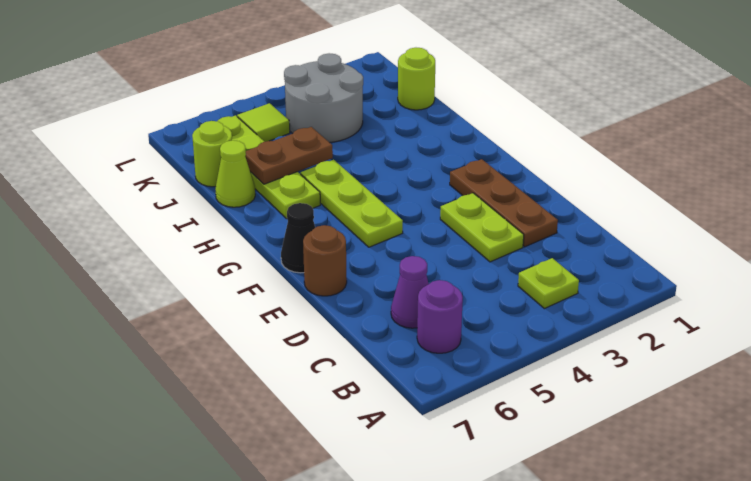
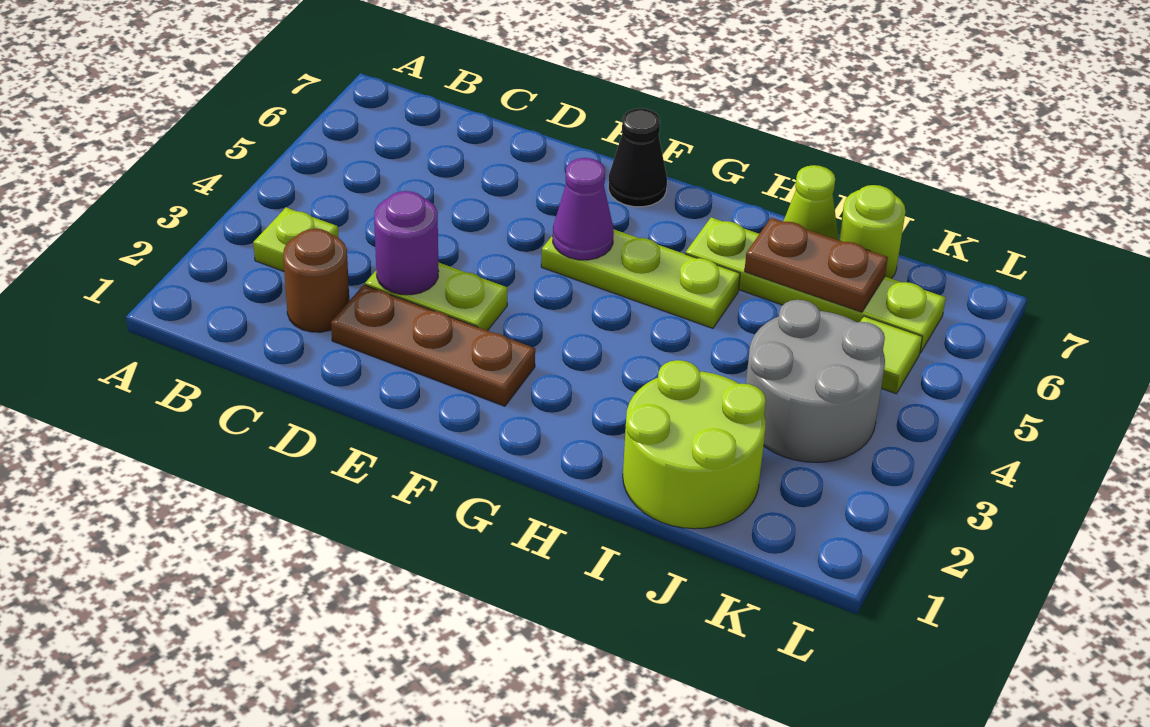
purple round brick B6 level 1 -> purple round brick D3 level 2
purple cone C6 level 1 -> purple cone F5 level 2
brown round brick E7 level 1 -> brown round brick C2 level 1
brown plate I5:I6 level 2 -> brown plate I6:J6 level 2
lime round brick J1 level 1 -> lime round brick I1:J2 level 1

